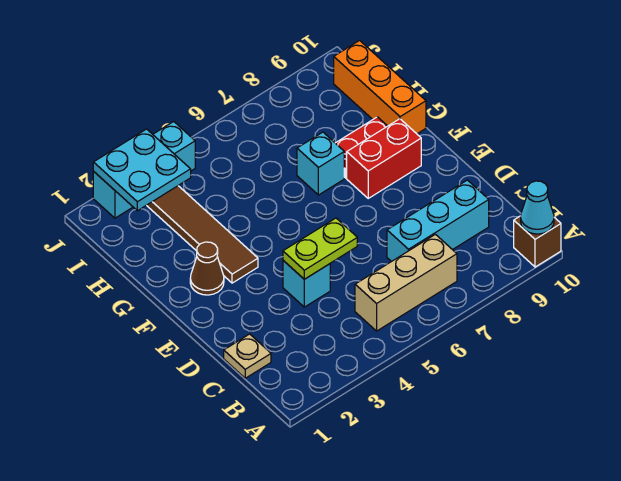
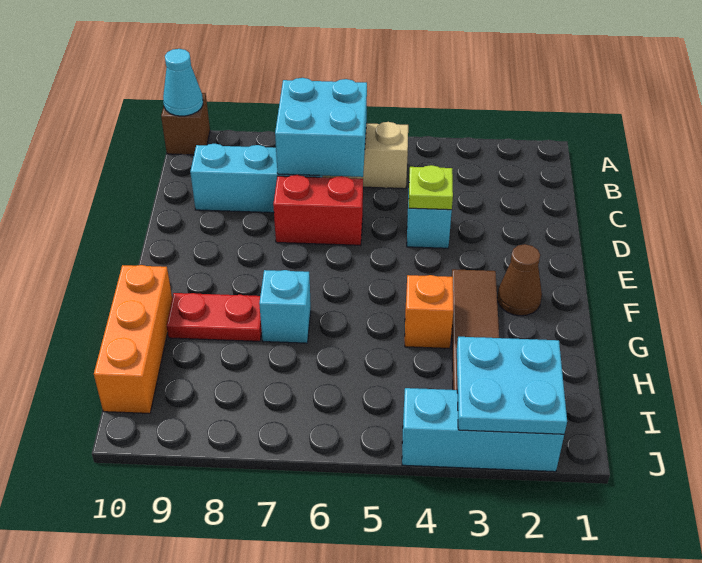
none -> cyan brick B6:C7 level 2
tan plate C1 level 1 -> none
lime plate D4:D5 level 2 -> lime plate D4 level 2
red brick F8:F9 level 1 -> red brick D6:D7 level 1
none -> orange brick G4 level 1

